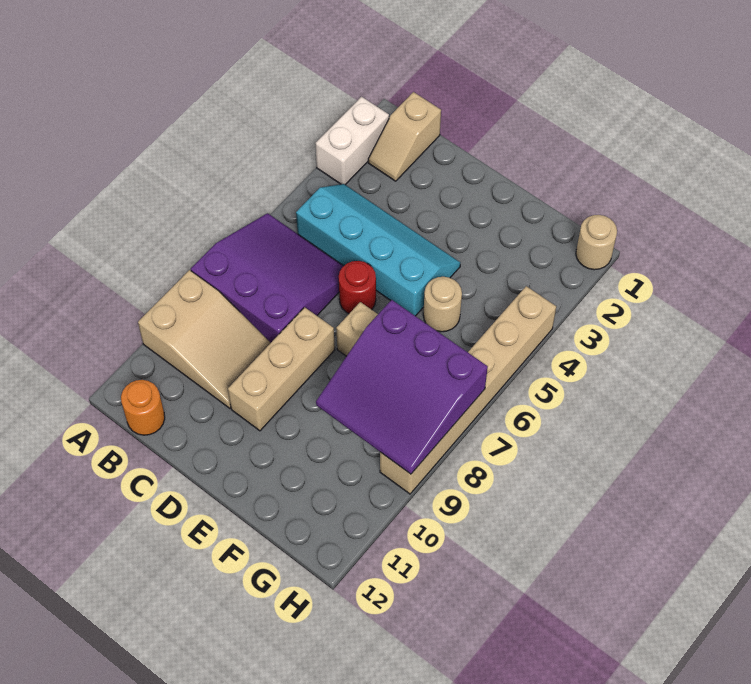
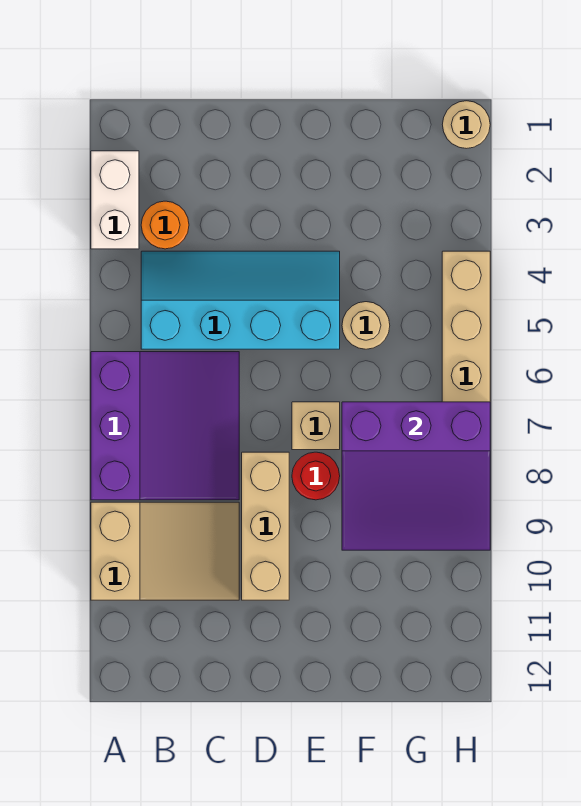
purple slope A6:C8 level 1 top 8 -> purple slope A6:C8 level 1 top A
tan slope B1:B2 level 1 top 1 -> none
orange round brick B12 level 1 -> orange round brick B3 level 1
red round brick D6 level 1 -> red round brick E8 level 1

